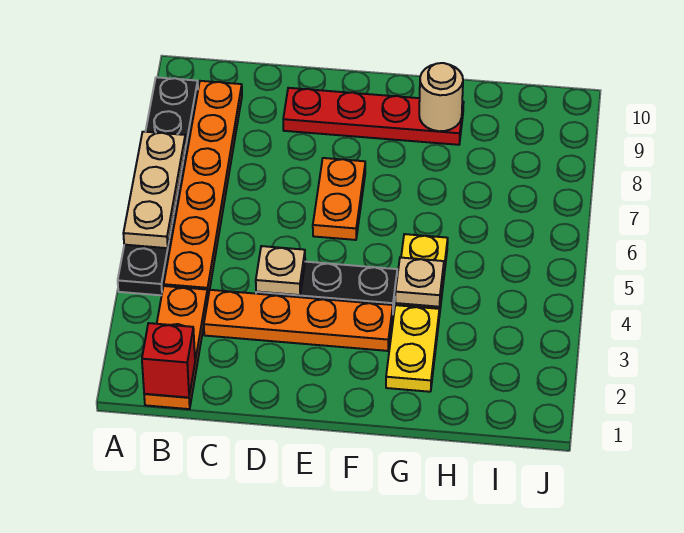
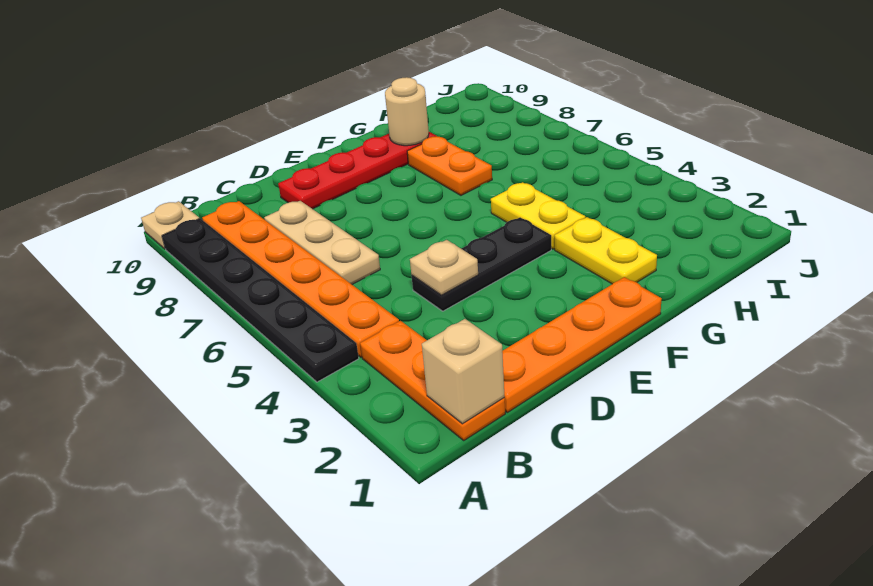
tan plate A5:A7 level 2 -> tan plate C6:C8 level 1
red brick B1 level 2 -> tan brick B1 level 2
orange plate C3:F3 level 1 -> orange plate C1:F1 level 1
orange plate E6:E7 level 1 -> orange plate G7:G8 level 1
tan plate G4 level 2 -> tan plate A10 level 1

